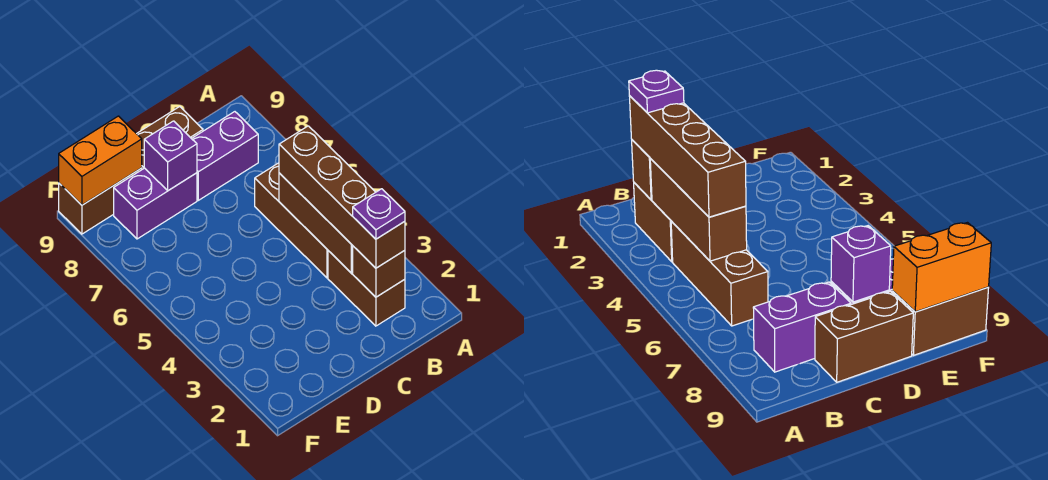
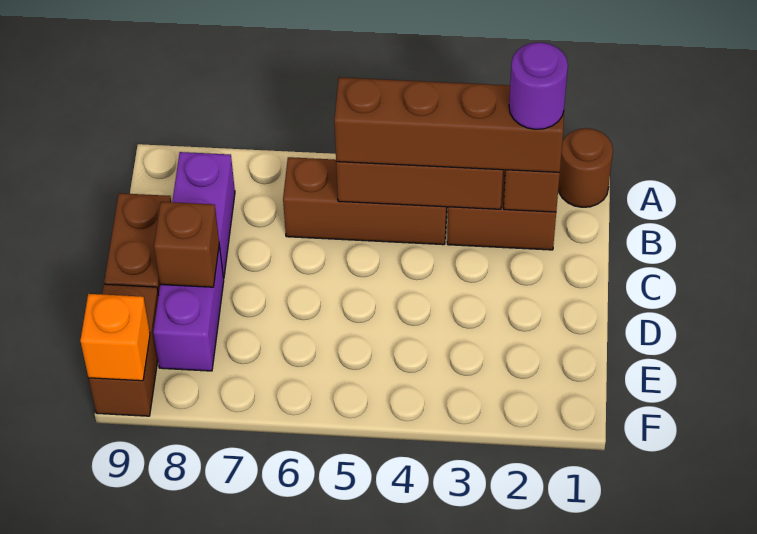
none -> brown round brick A1 level 1
purple plate B2 level 4 -> purple round brick B2 level 4
purple brick D8 level 2 -> brown brick D8 level 2
orange brick E9:F9 level 2 -> orange brick F9 level 2

